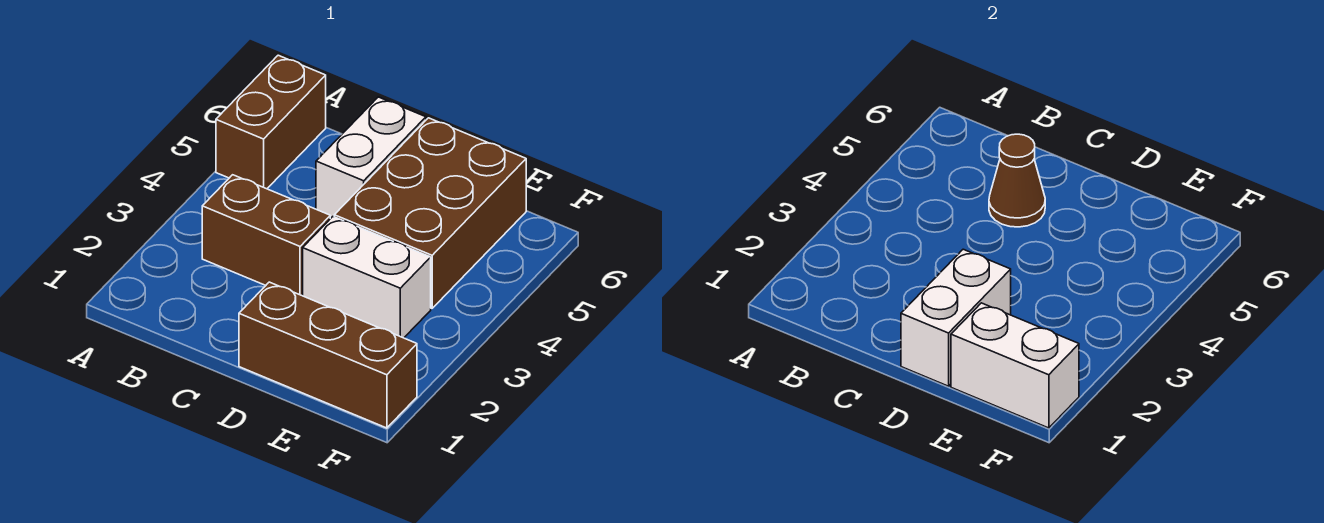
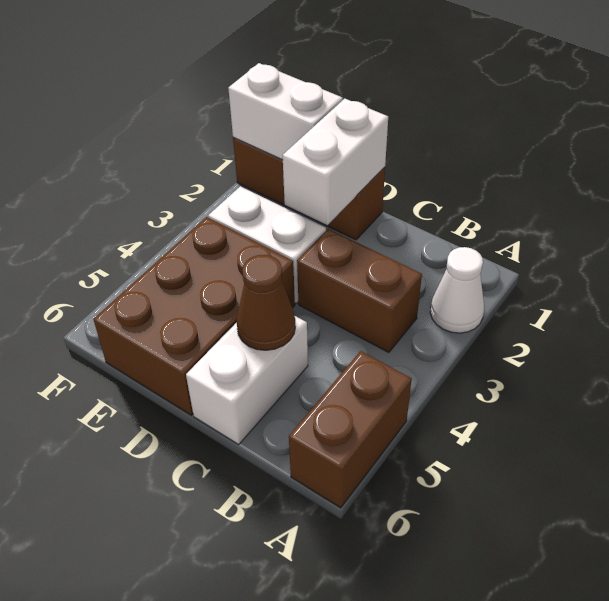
none -> white cone A2 level 1

